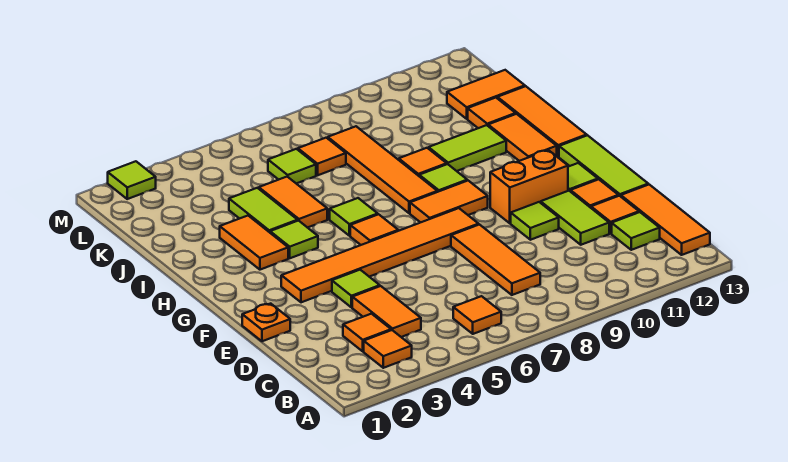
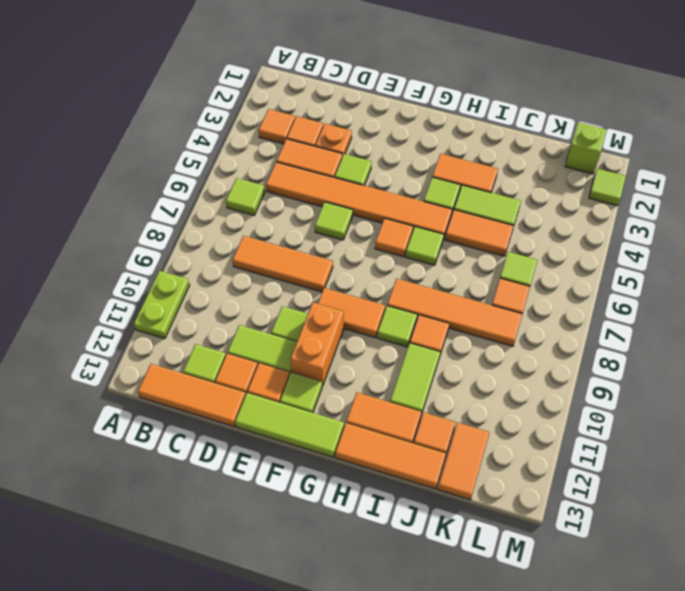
none -> lime plate A10:A11 level 1
orange tile B6 level 1 -> lime tile B6 level 1
orange plate E1 level 1 -> orange plate D3 level 1
none -> lime tile E6 level 1
orange tile F3:F8 level 1 -> orange tile C5:H5 level 1
orange tile G8:G9 level 1 -> orange tile F9:G9 level 1
none -> lime brick L1 level 1

